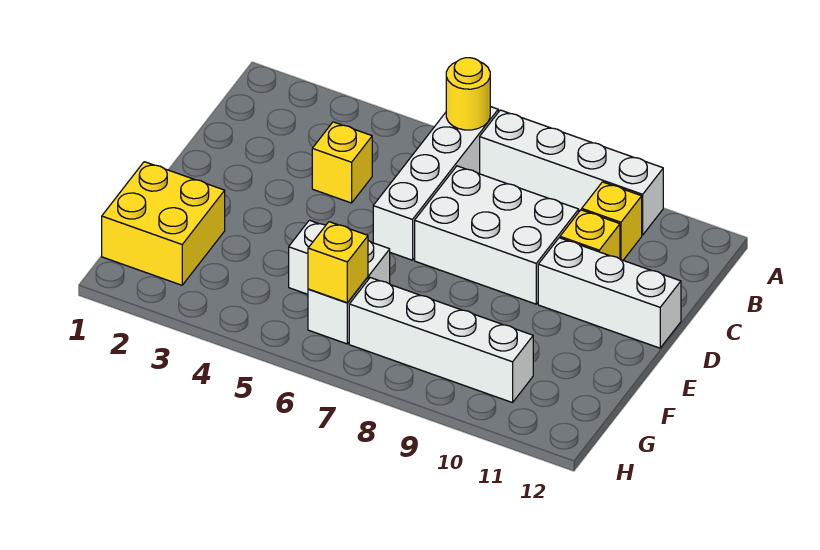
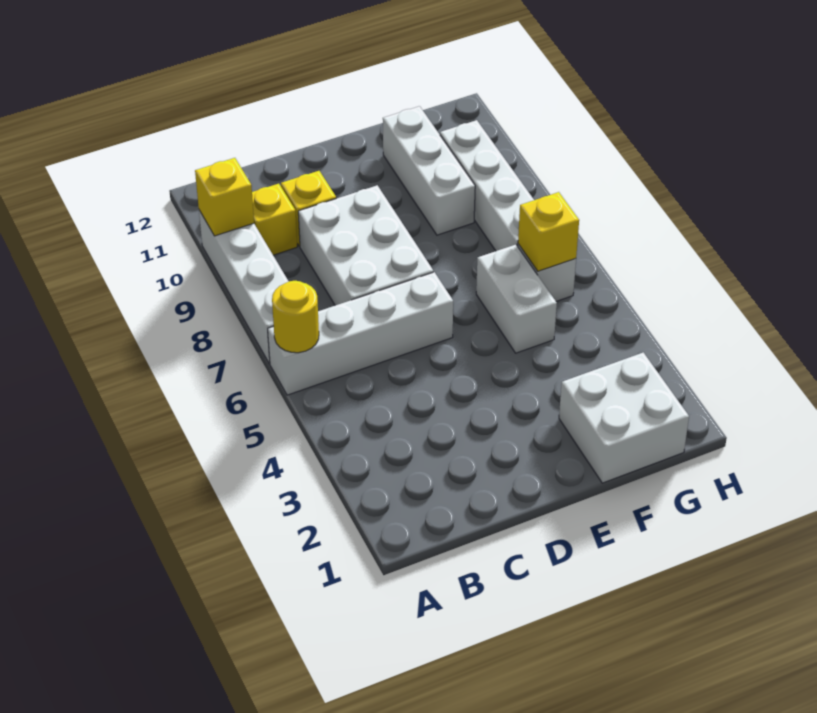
yellow brick C4 level 1 -> yellow brick A10 level 2
white brick D10:D12 level 1 -> white brick F9:F11 level 1
yellow brick F1:G2 level 1 -> white brick F1:G2 level 1

